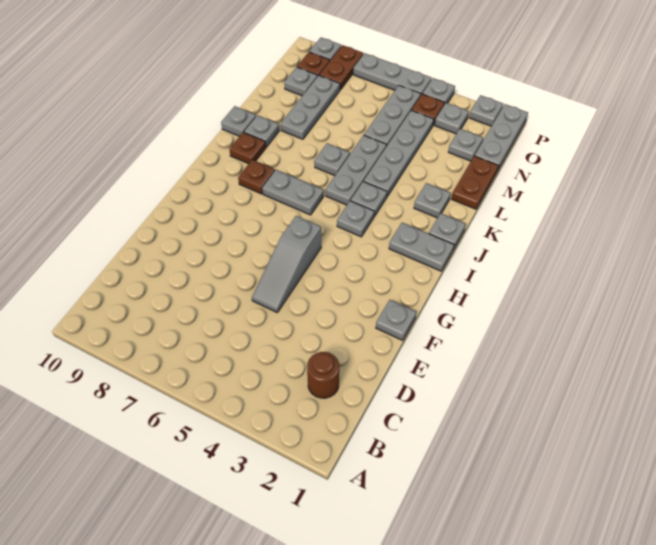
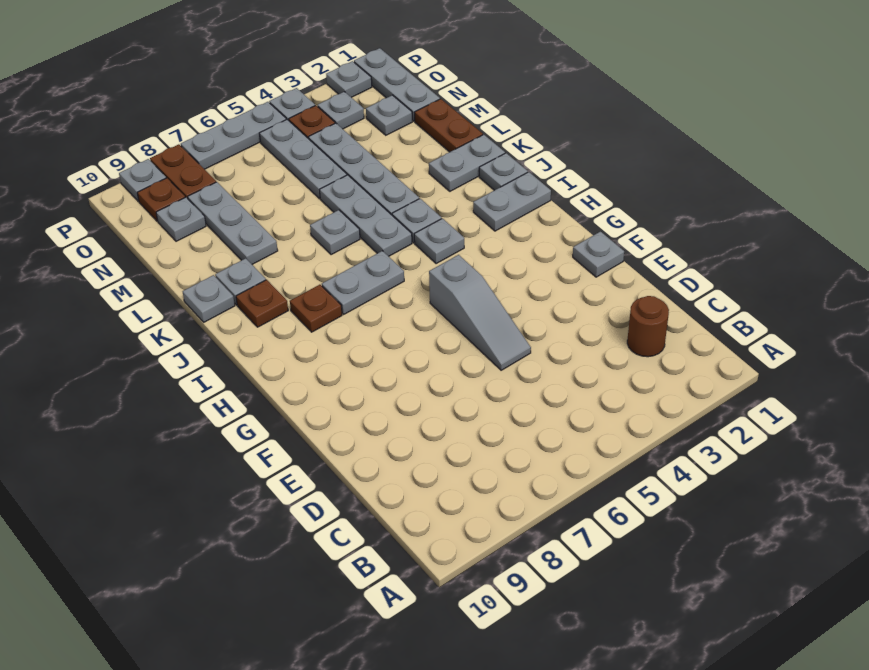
grey plate K2 level 1 -> grey plate K1:K2 level 1

